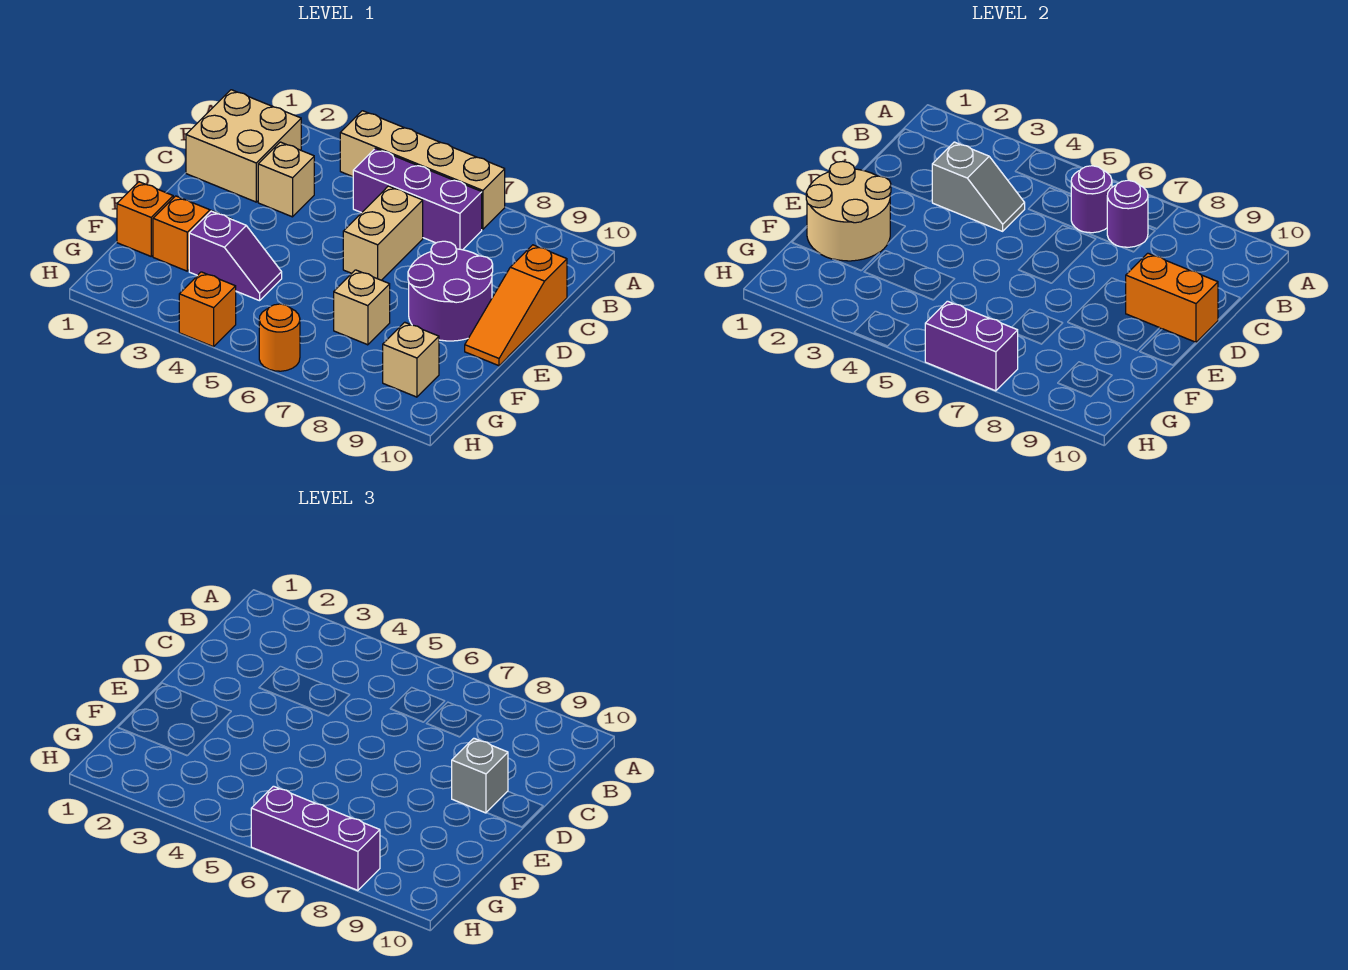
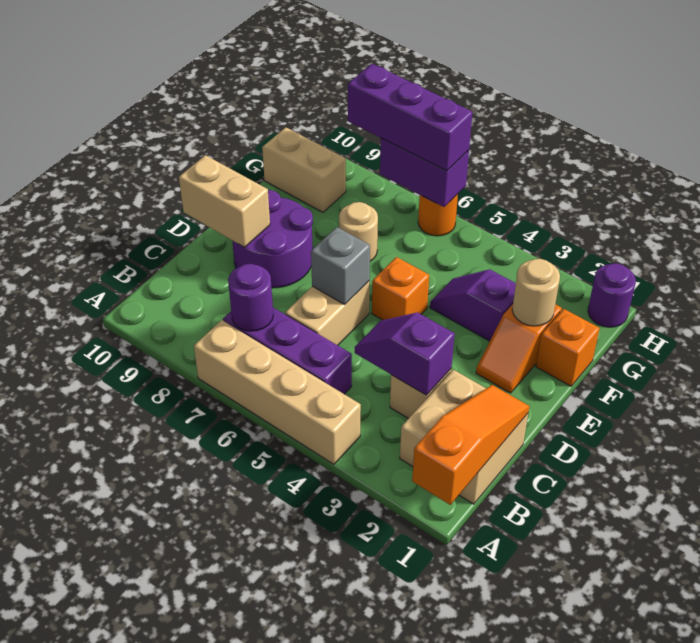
purple round brick B6 level 2 -> purple round brick H1 level 1
grey slope C3:C4 level 2 top 3 -> purple slope C3:C4 level 2 top 3
orange slope C10:E10 level 1 top C -> orange slope A1:C1 level 2 top A
orange brick D9:D10 level 2 -> tan brick D9:D10 level 2
grey brick D9 level 3 -> grey brick D6 level 2
tan round brick E1:F2 level 2 -> tan round brick F2 level 2
tan brick F7 level 1 -> tan round brick F7 level 1
tan brick G9 level 1 -> tan brick G9:G10 level 1
orange brick H4 level 1 -> orange brick E5 level 1

